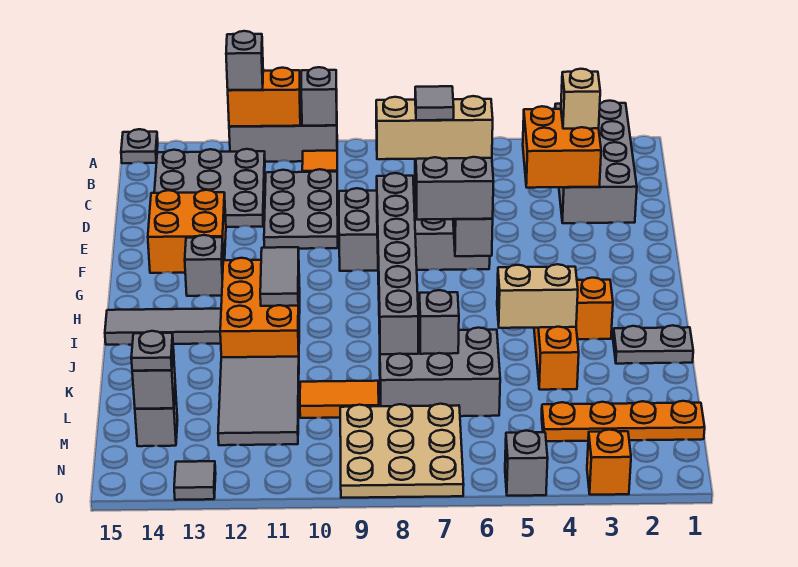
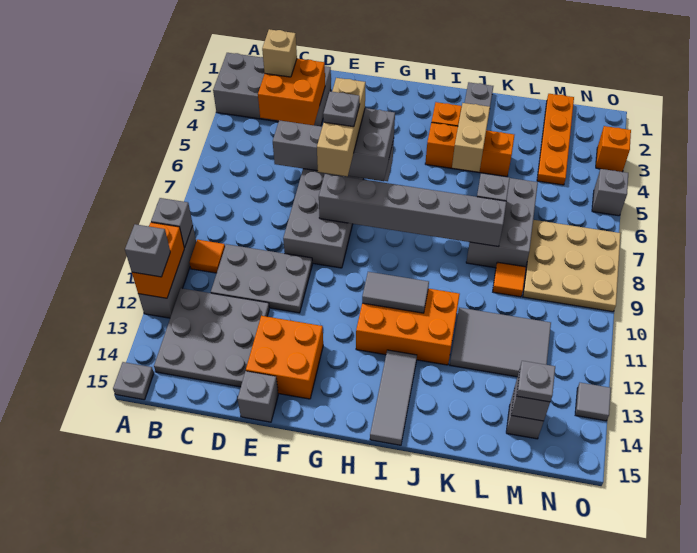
grey tile F7 level 5 -> grey plate F7 level 5
grey brick G13 level 1 -> grey brick E15 level 1
orange tile L9:L10 level 1 -> orange tile L9 level 1

